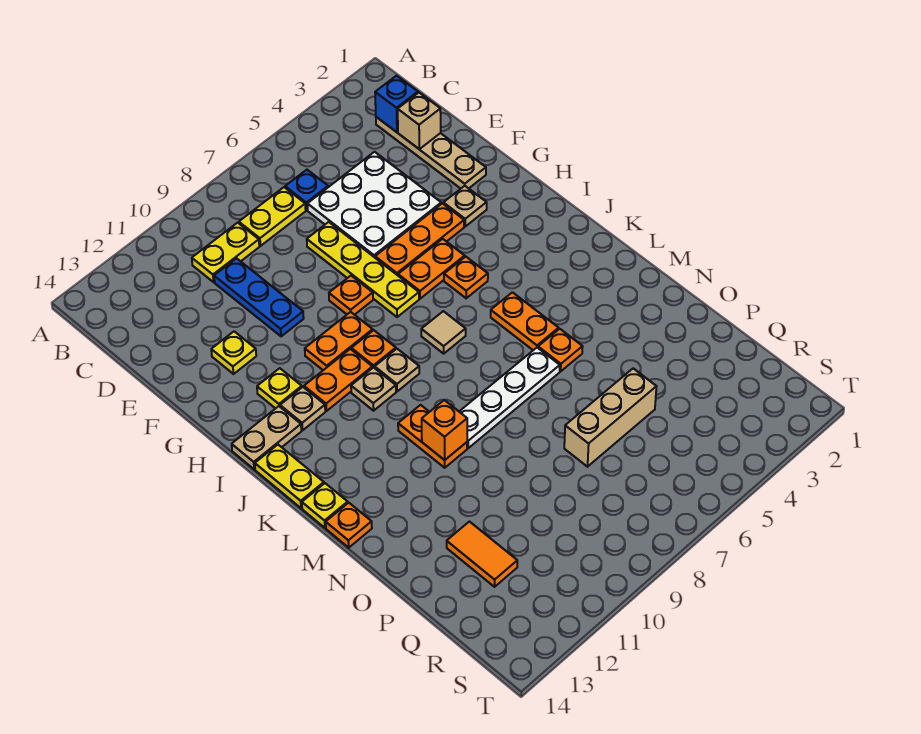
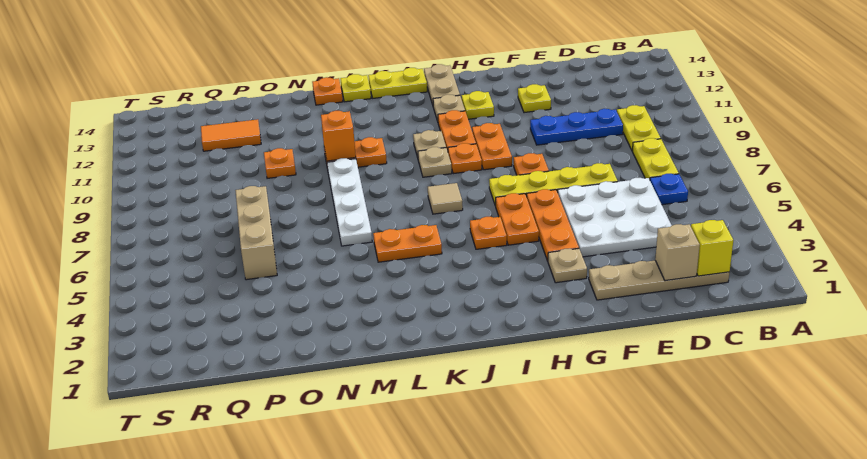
blue brick C2 level 2 -> yellow brick C2 level 2
orange plate M5 level 1 -> orange plate O10 level 1

